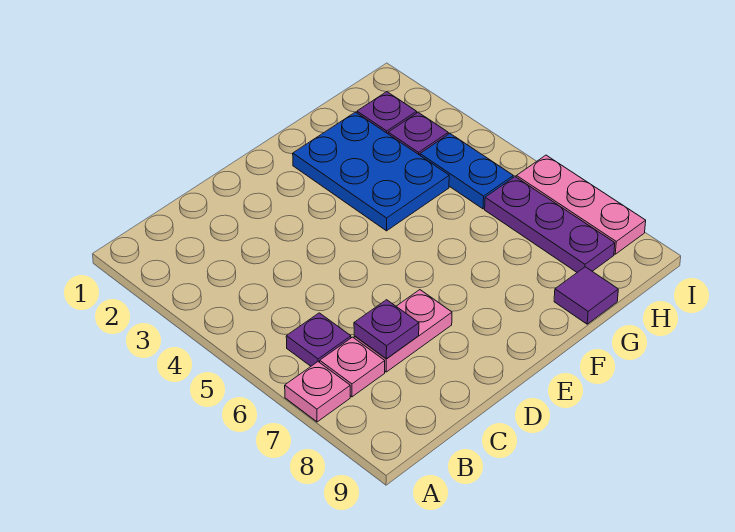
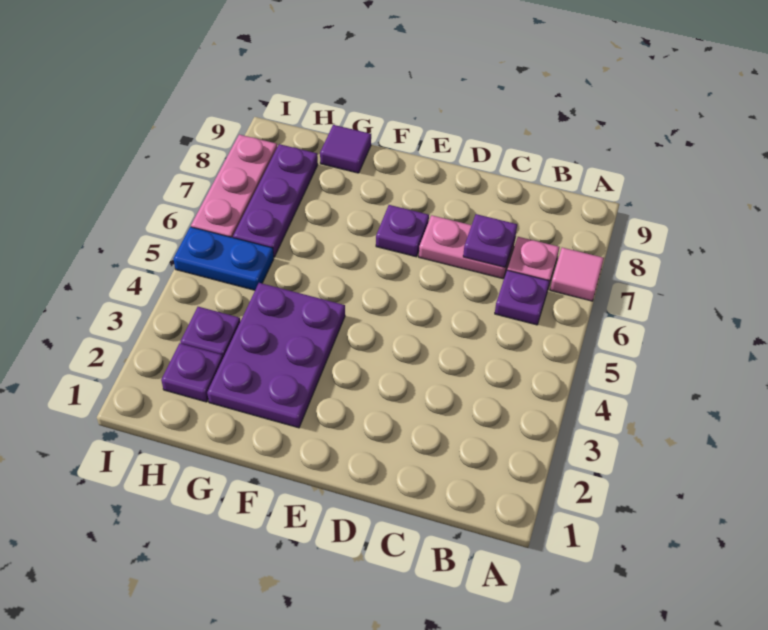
pink plate A7 level 1 -> pink tile A7 level 1
none -> purple plate E7 level 1
blue plate F2:G4 level 1 -> purple plate F2:G4 level 1
blue plate H4:H5 level 1 -> blue plate H5:I5 level 1

